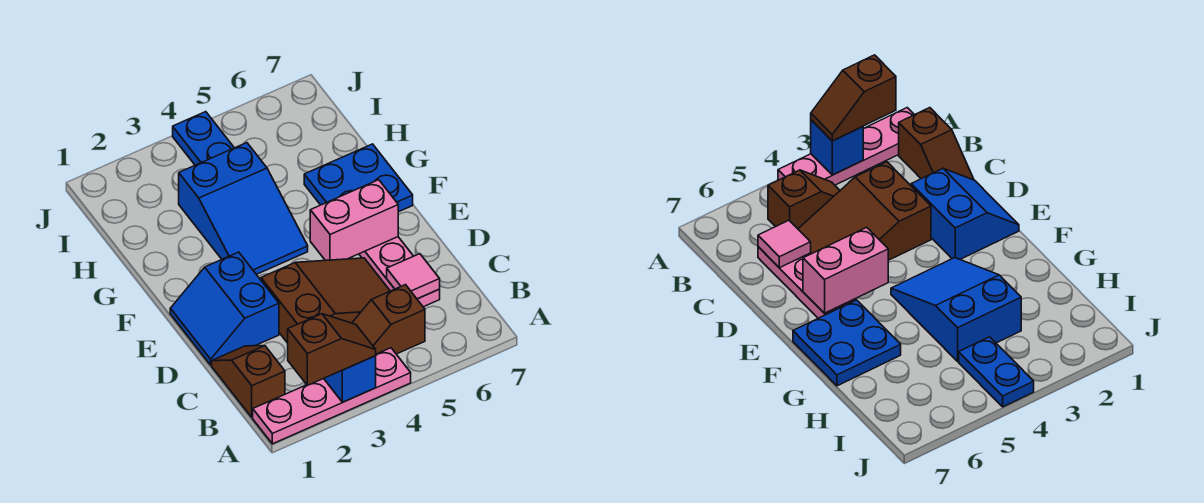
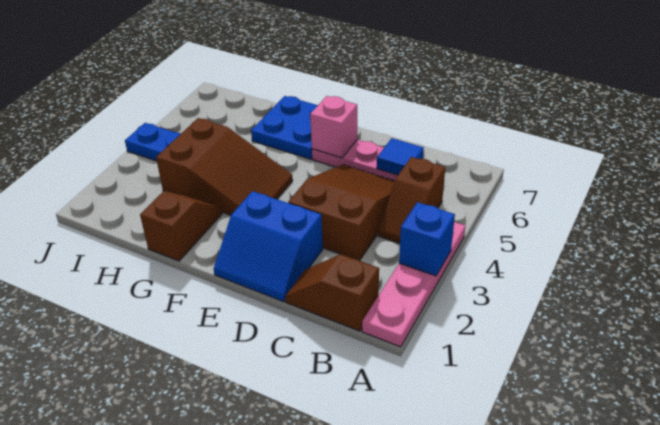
brown slope A2:A3 level 3 top 2 -> brown slope G1:G2 level 1 top 1
pink tile C6 level 2 -> blue tile C6 level 2
pink brick E5:E6 level 2 -> pink brick E6 level 2
blue slope F3:H4 level 1 top H -> brown slope F3:H4 level 1 top H

